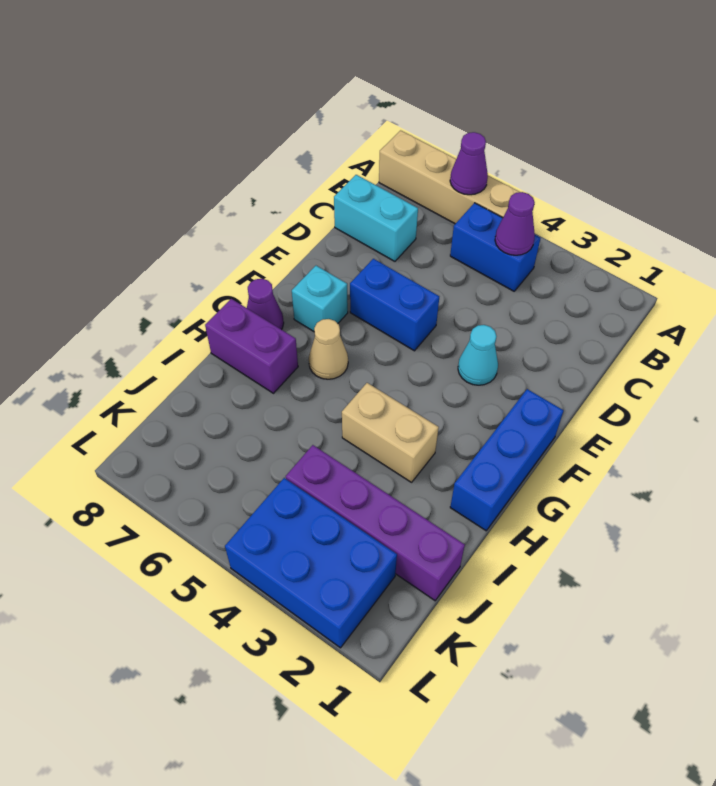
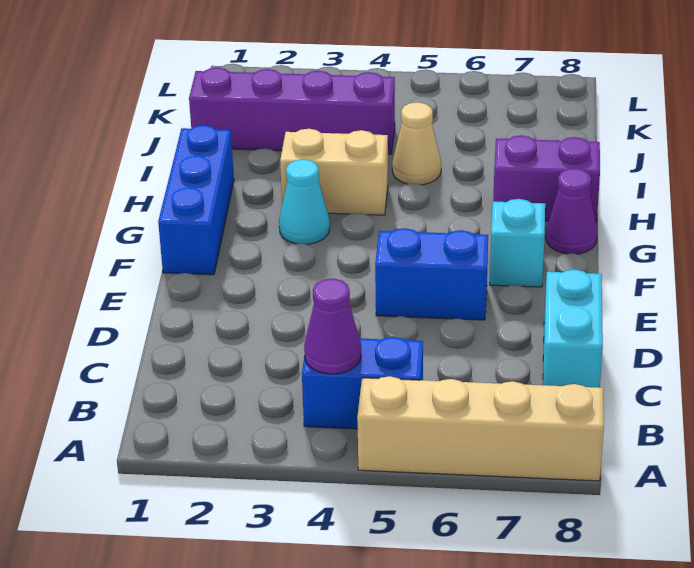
purple cone A6 level 2 -> none
cyan brick C7:C8 level 1 -> cyan brick C8:D8 level 1
cyan cone E3 level 1 -> cyan cone G3 level 1
tan cone G6 level 1 -> tan cone I5 level 1
blue brick K2:L4 level 1 -> none

